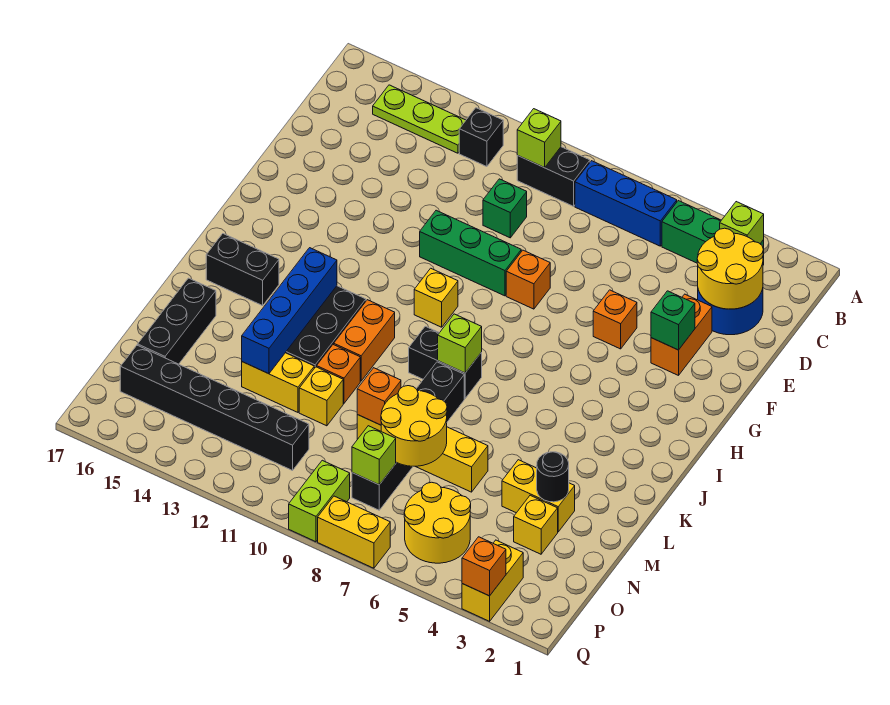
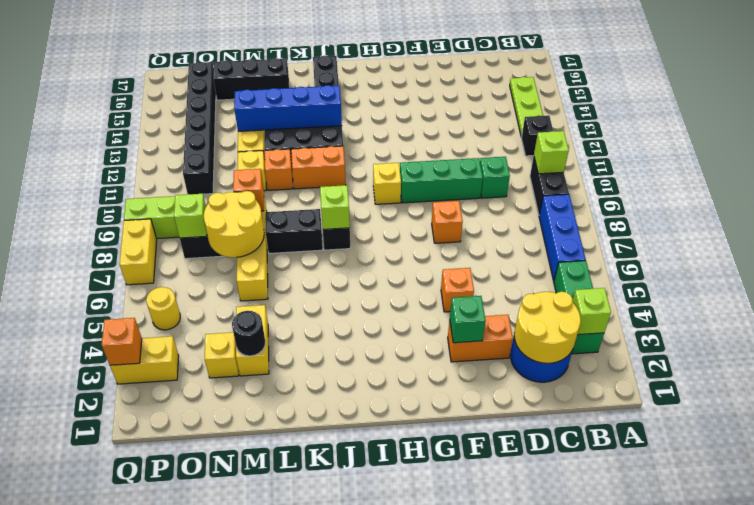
green brick F9:F11 level 1 -> green brick E10:G10 level 1
yellow round brick O5:P6 level 1 -> yellow round brick P5 level 1

